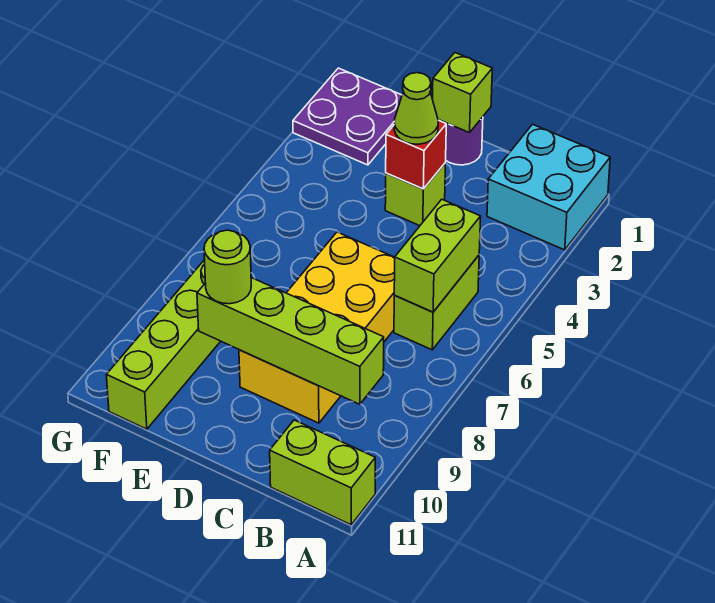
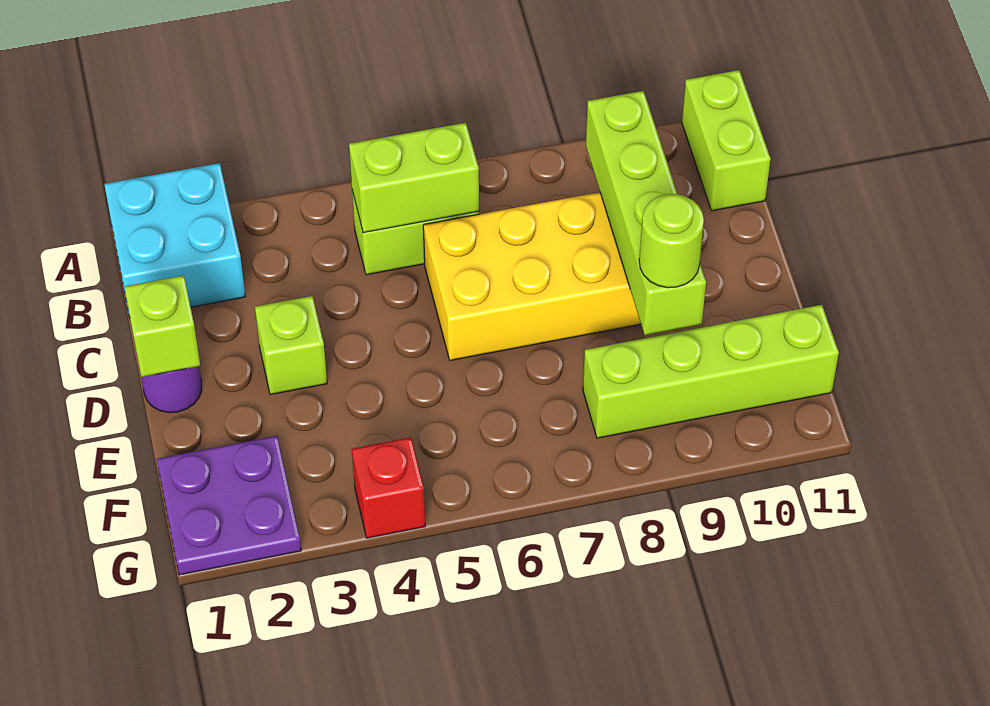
red brick D3 level 2 -> red brick G4 level 1
lime cone D3 level 3 -> none

